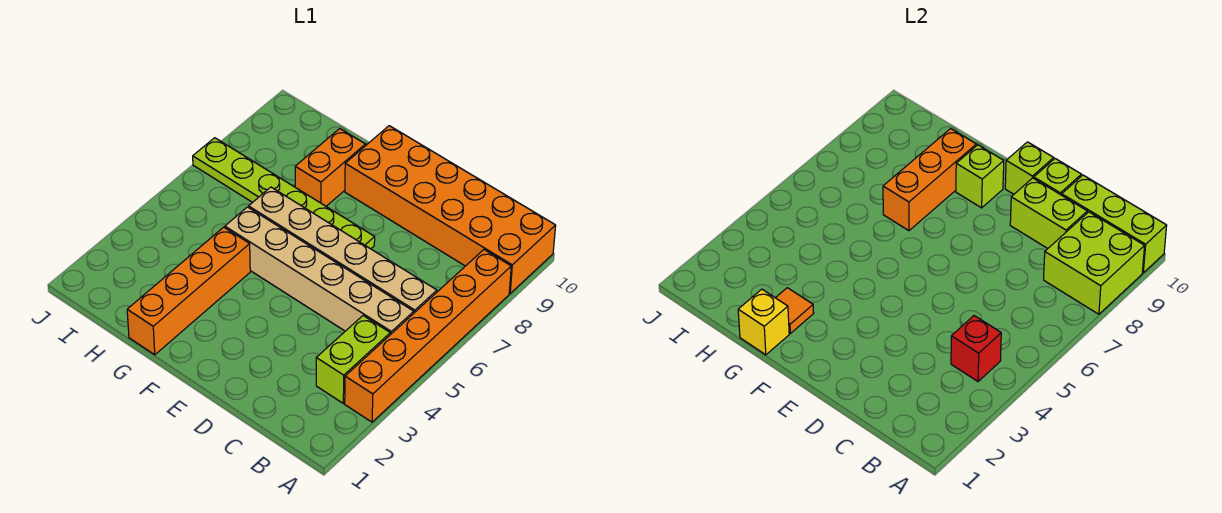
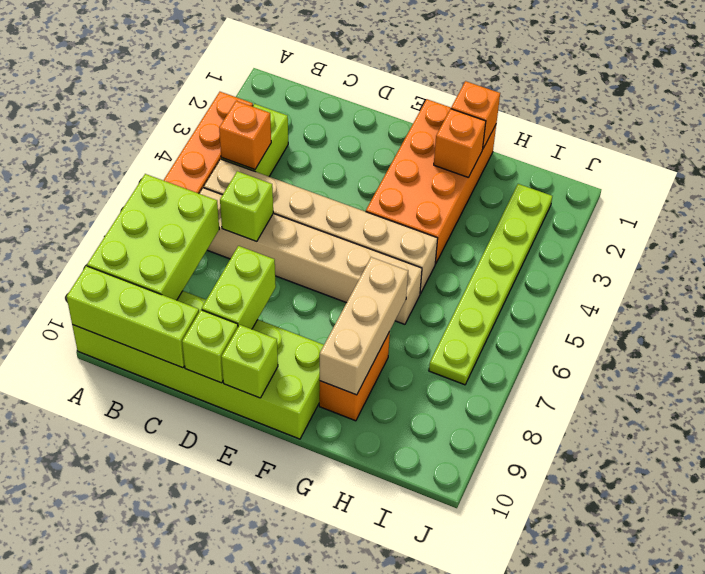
lime brick A8:B9 level 2 -> lime brick A7:B9 level 2
orange brick A9:F10 level 1 -> lime brick A9:F10 level 1
red brick B4 level 2 -> orange brick B4 level 2
lime brick C9:D9 level 2 -> lime brick D8:D9 level 2
lime plate E7:J7 level 1 -> lime plate I2:I7 level 1
lime brick F9 level 2 -> lime brick C6 level 2
orange brick G1:G4 level 1 -> orange brick F1:G4 level 1
yellow brick G1 level 2 -> orange brick G1 level 2
orange tile G2 level 2 -> orange brick G2 level 2
orange brick G7:G9 level 2 -> tan brick G7:G9 level 2

